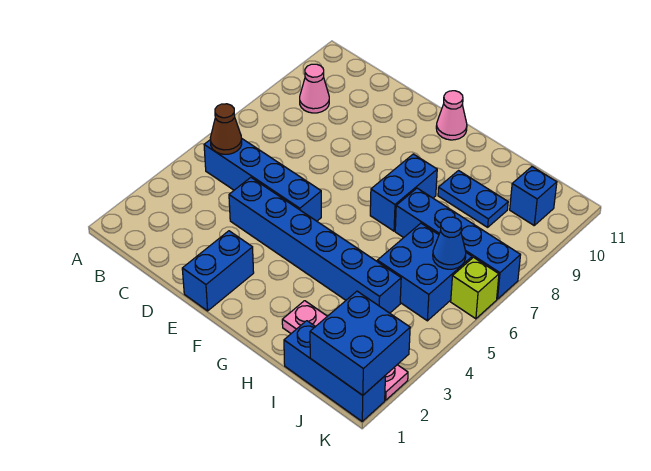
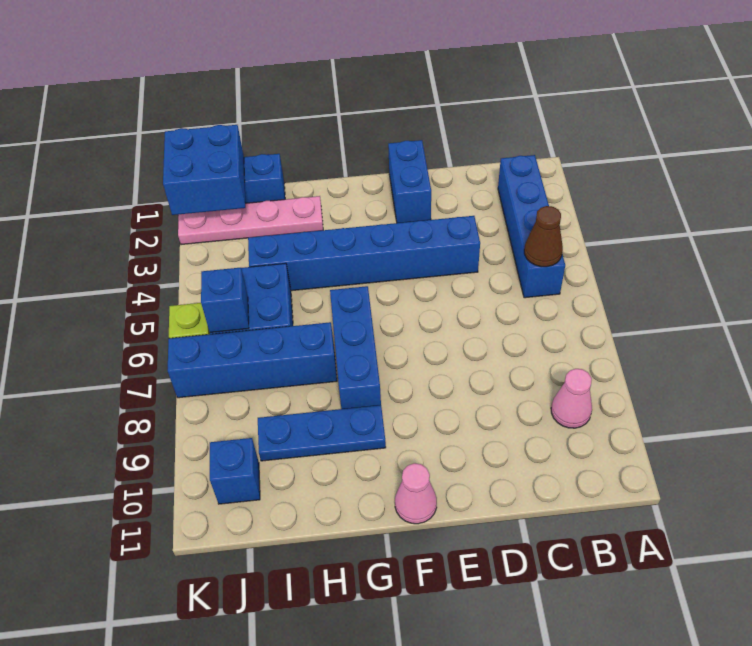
blue brick B5:E5 level 1 -> blue brick B2:B5 level 1
blue brick G7:G8 level 1 -> blue brick G6:G8 level 1
blue plate H9:I9 level 1 -> blue plate G9:I9 level 1
blue cone J6 level 2 -> blue brick J6 level 2

